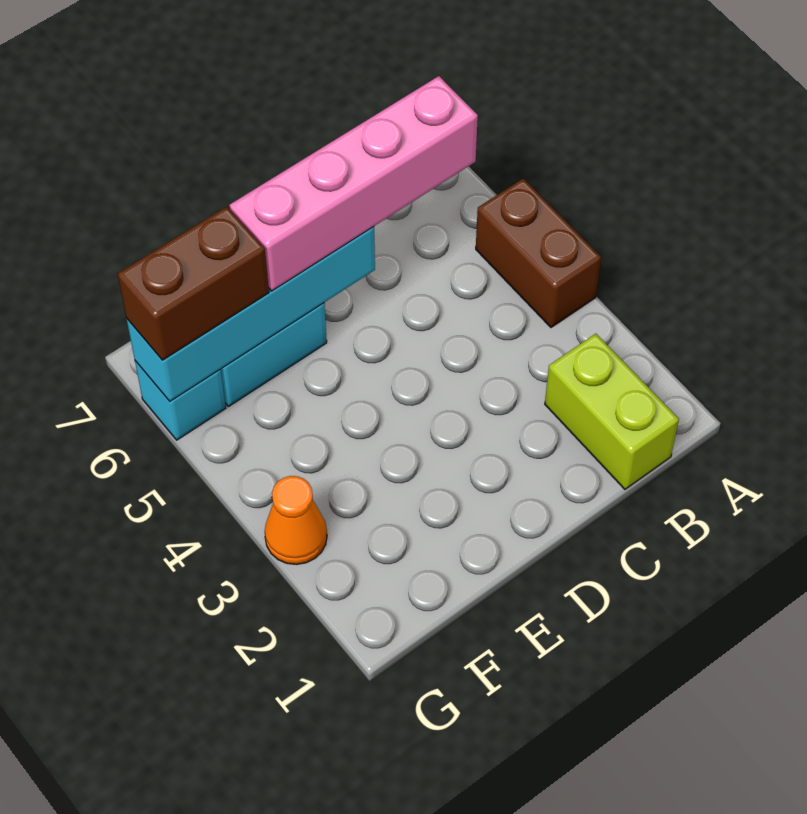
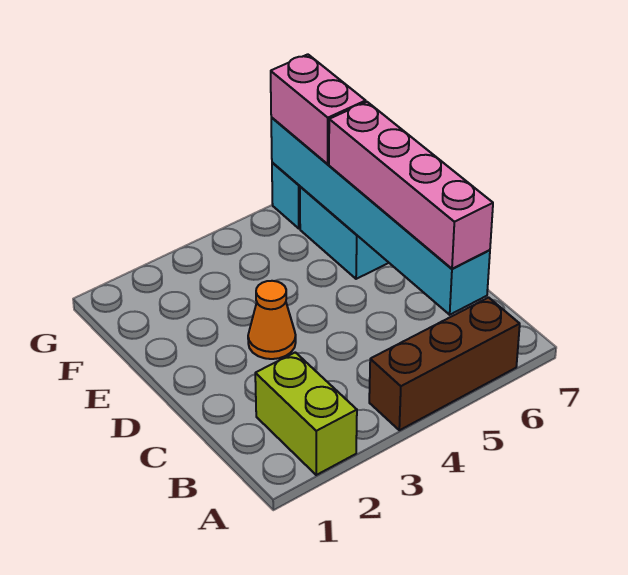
brown brick A4:A5 level 1 -> brown brick A4:A6 level 1
lime brick B1:B2 level 1 -> lime brick A2:B2 level 1
cyan brick D6:G6 level 2 -> cyan brick B6:G6 level 2
brown brick F6:G6 level 3 -> pink brick F6:G6 level 3
orange cone G3 level 1 -> orange cone D3 level 1

